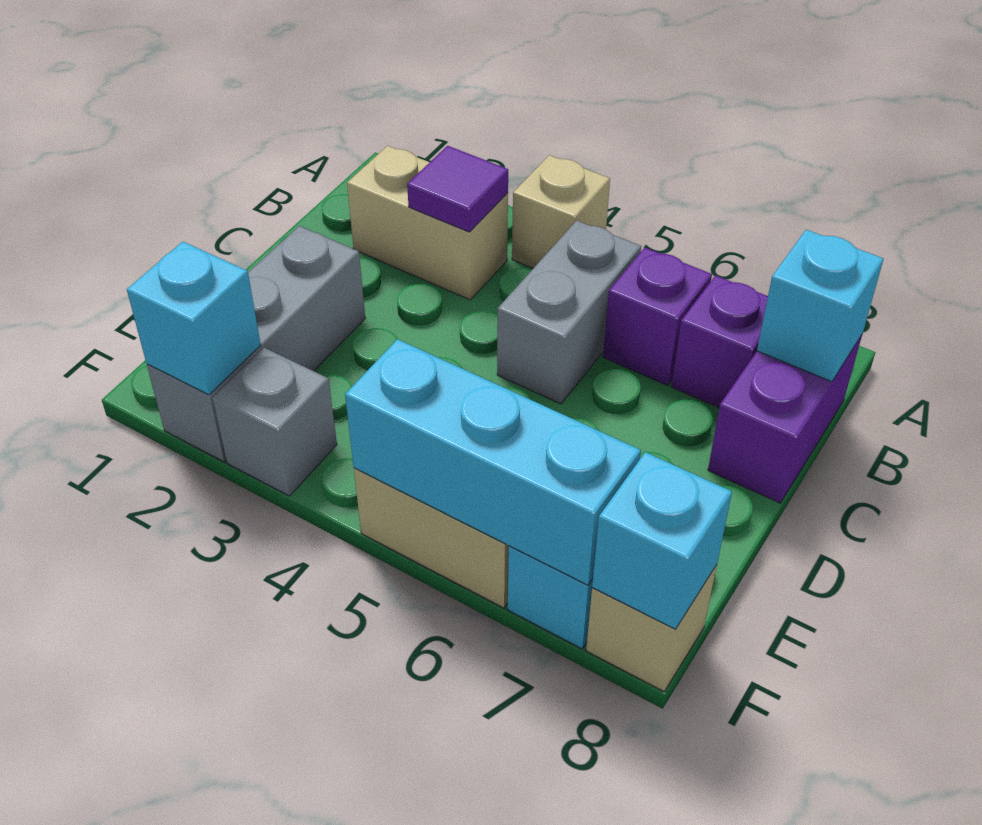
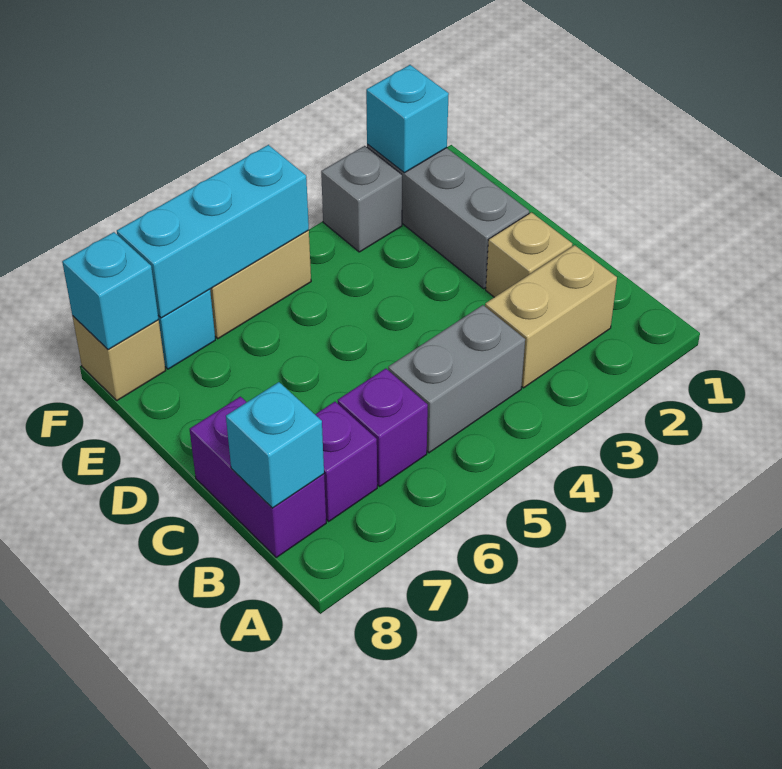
tan brick A4 level 1 -> tan brick C2 level 1
purple tile B3 level 2 -> none
grey brick B5:C5 level 1 -> grey brick B4:B5 level 1

